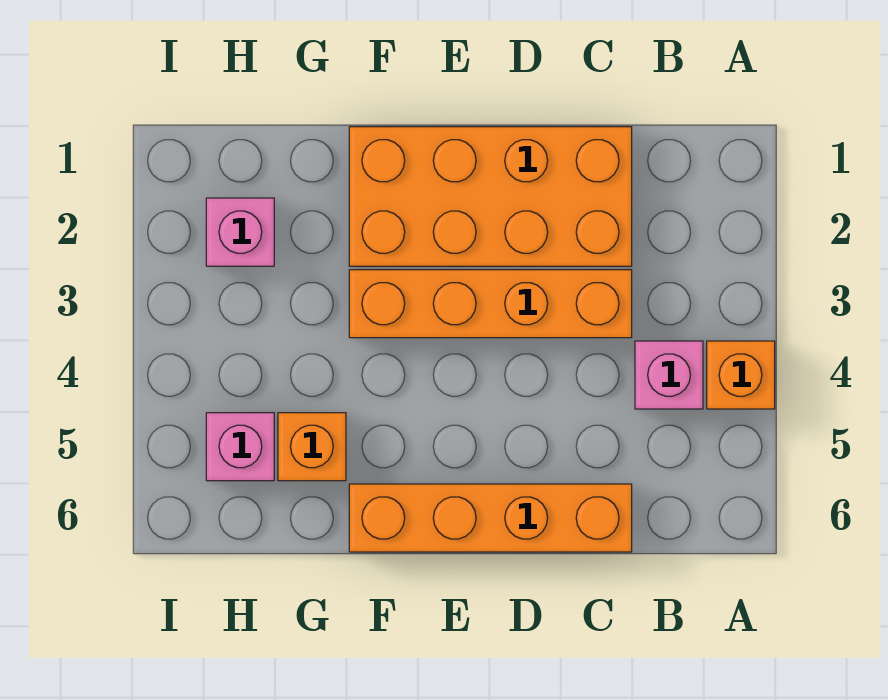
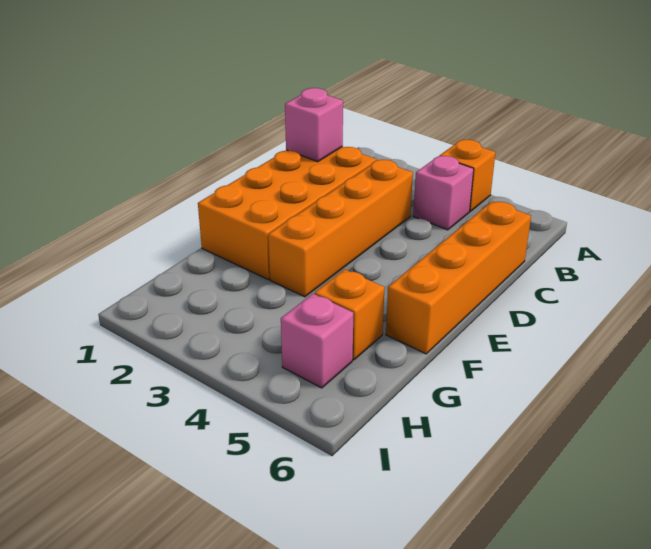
pink brick H2 level 1 -> pink brick C1 level 2

